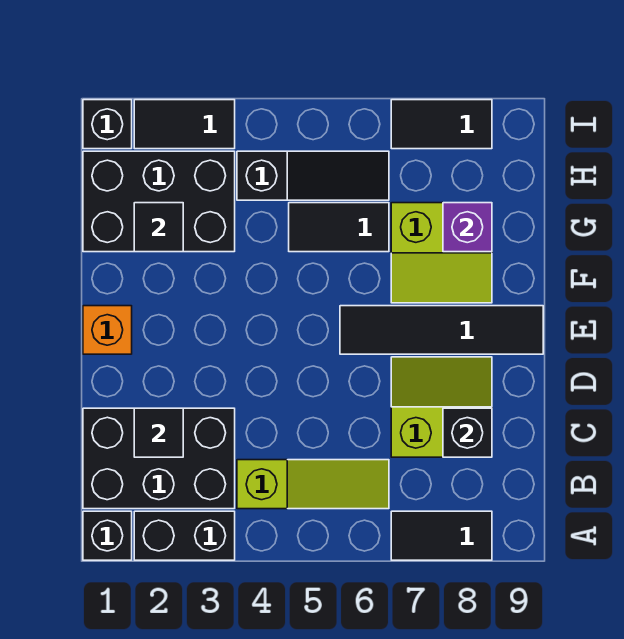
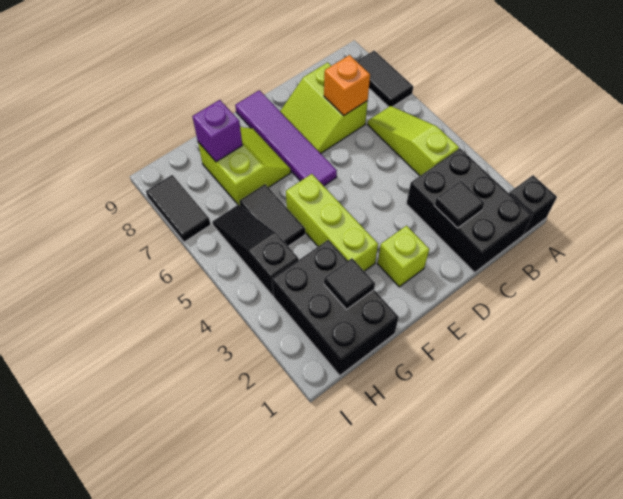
black brick A2:A3 level 1 -> none
black brick C8 level 2 -> none
orange brick E1 level 1 -> orange brick C7 level 2
none -> lime brick E2 level 1
black tile E6:E9 level 1 -> purple tile E6:E9 level 1
none -> lime brick F3:F5 level 1
black brick I1 level 1 -> none
black tile I2:I3 level 1 -> none

